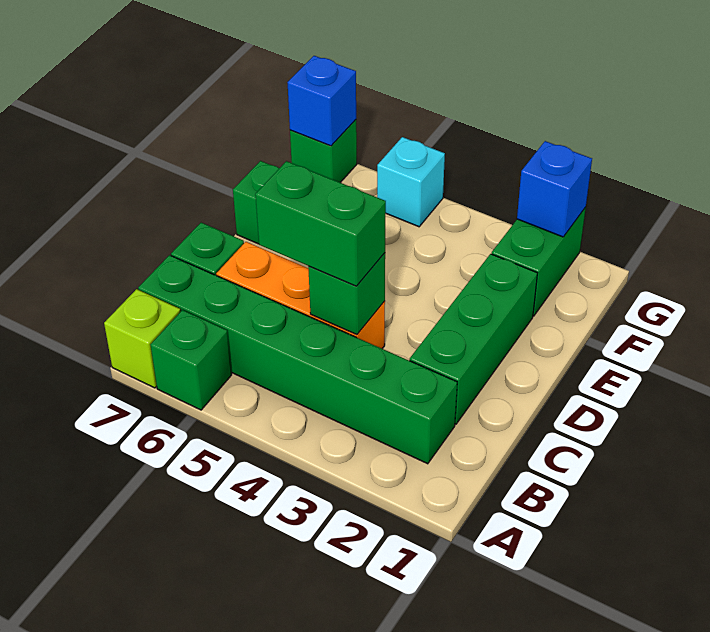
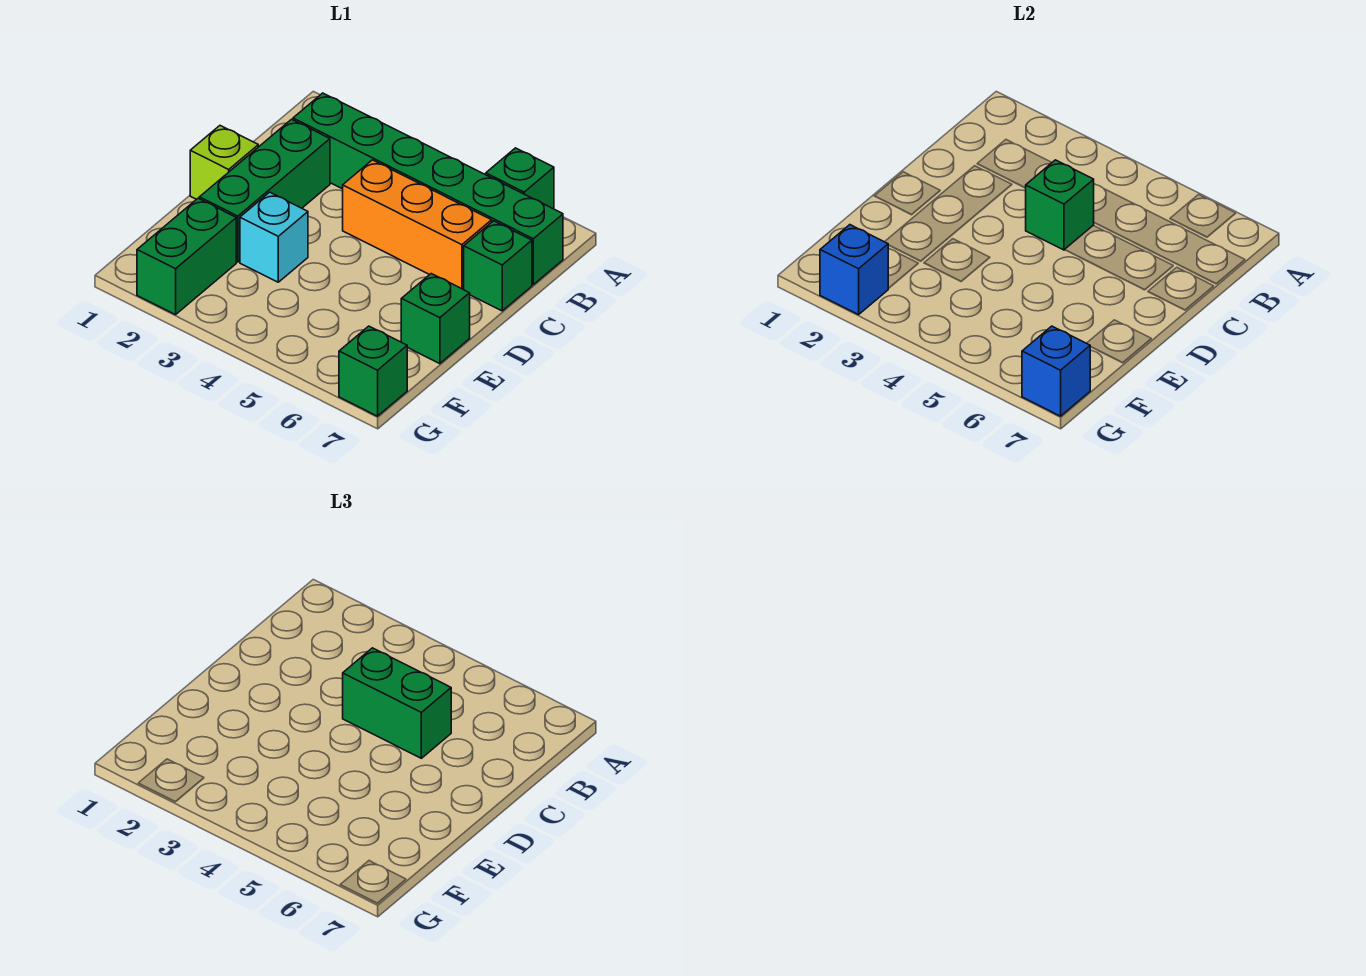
lime brick A7 level 1 -> lime brick D1 level 1
cyan brick G5 level 1 -> cyan brick E3 level 1

